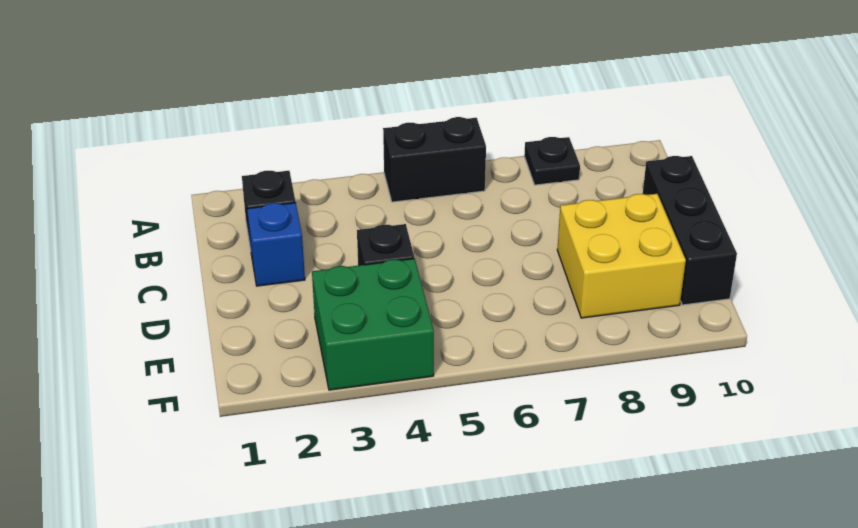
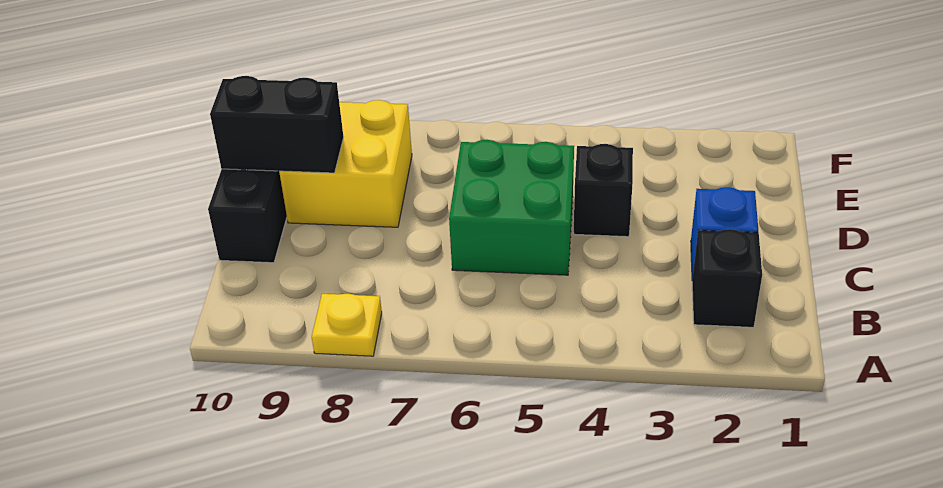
black brick A5:A6 level 1 -> black brick D9:D10 level 2
black plate A8 level 1 -> yellow plate A8 level 1
green brick E3:F4 level 1 -> green brick C5:D6 level 1

